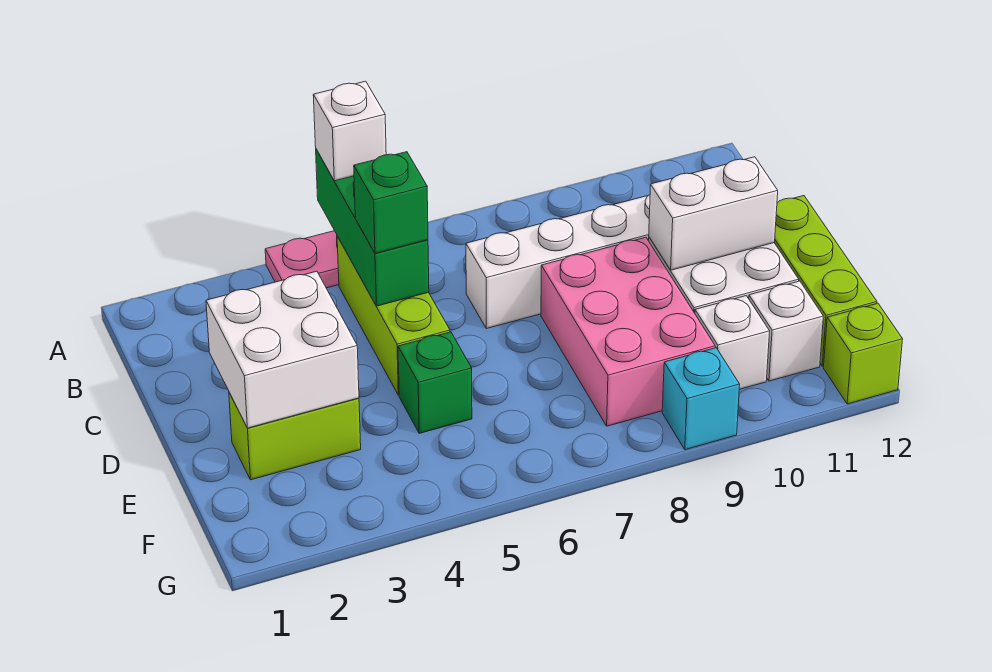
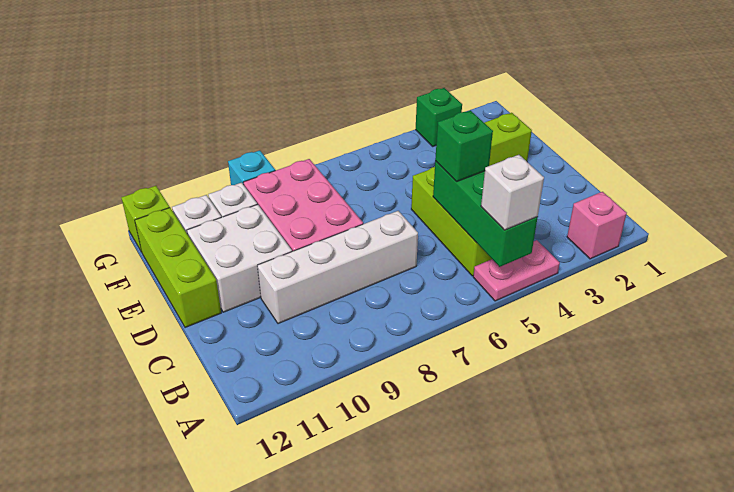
none -> pink brick A2 level 1
white brick D2:E3 level 2 -> none
white brick D10:D11 level 2 -> none
green brick E5 level 1 -> green brick G3 level 1

